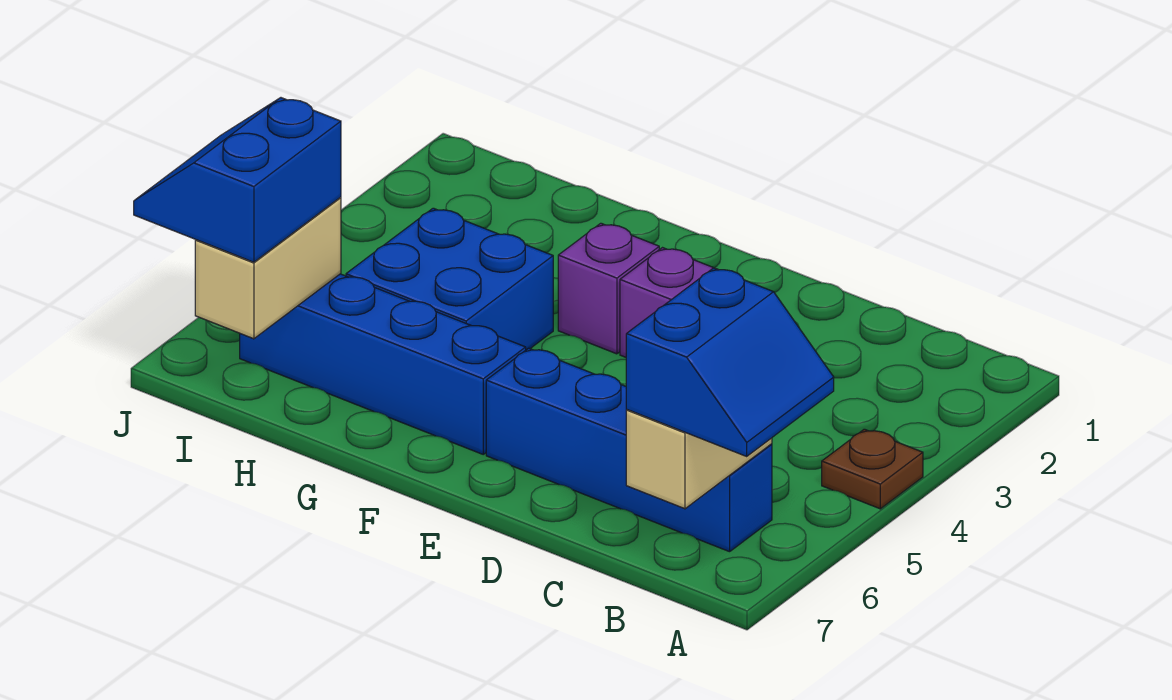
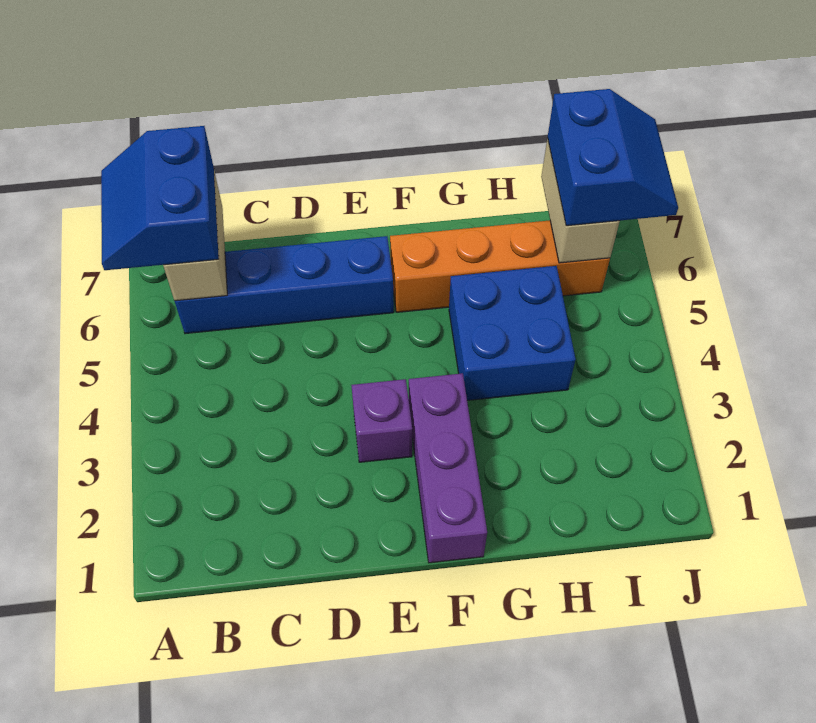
brown plate A4 level 1 -> none
purple brick F3 level 1 -> purple brick F1:F3 level 1
blue brick F6:I6 level 1 -> orange brick F6:I6 level 1

